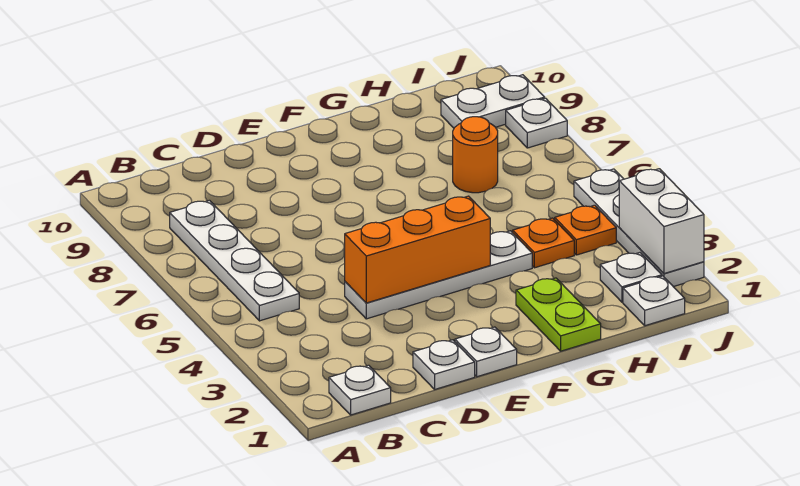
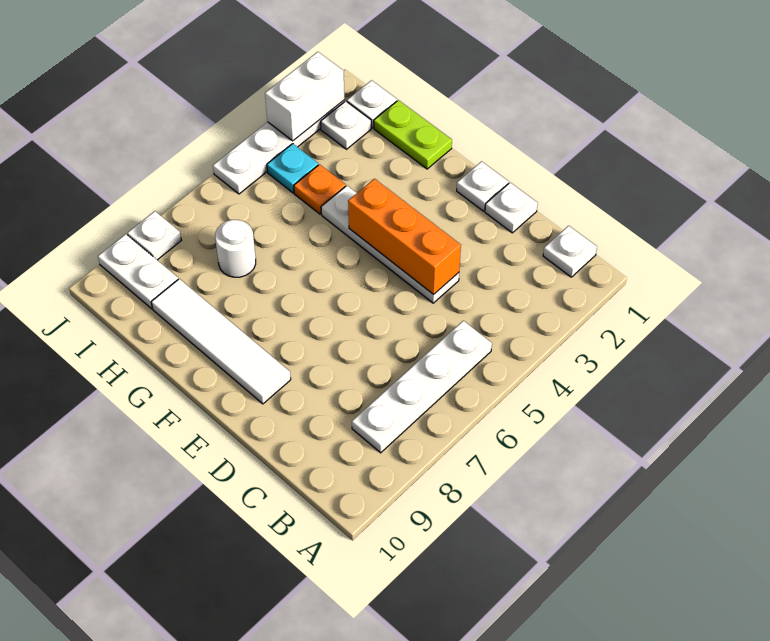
none -> white tile E9:H9 level 1
lime plate G1:G2 level 1 -> lime plate G1:H1 level 1
orange round brick H7 level 1 -> white round brick H7 level 1
orange plate I4 level 1 -> cyan plate I4 level 1

